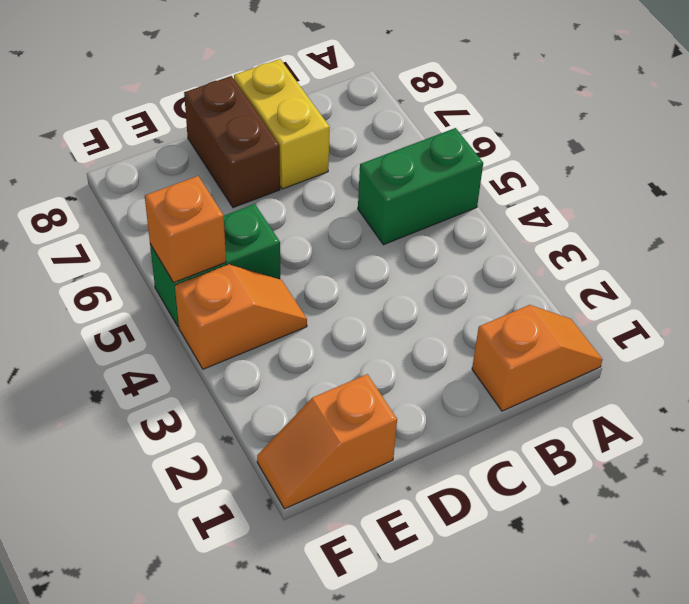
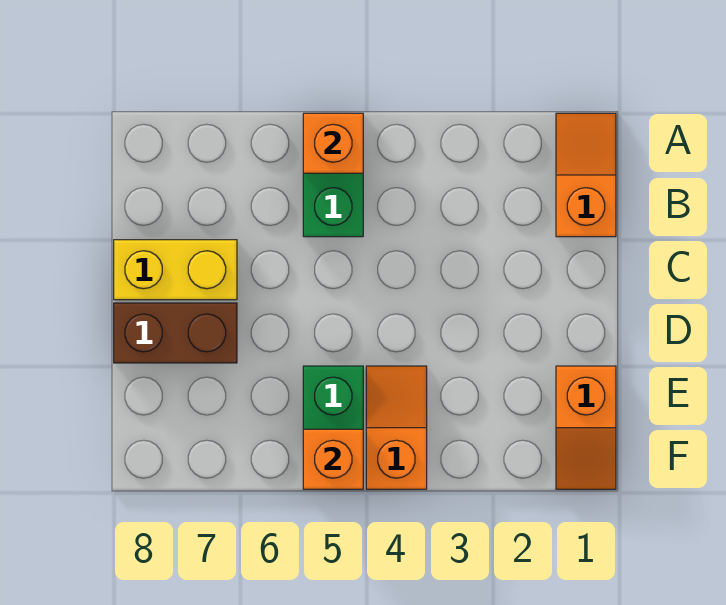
none -> orange brick A5 level 2

